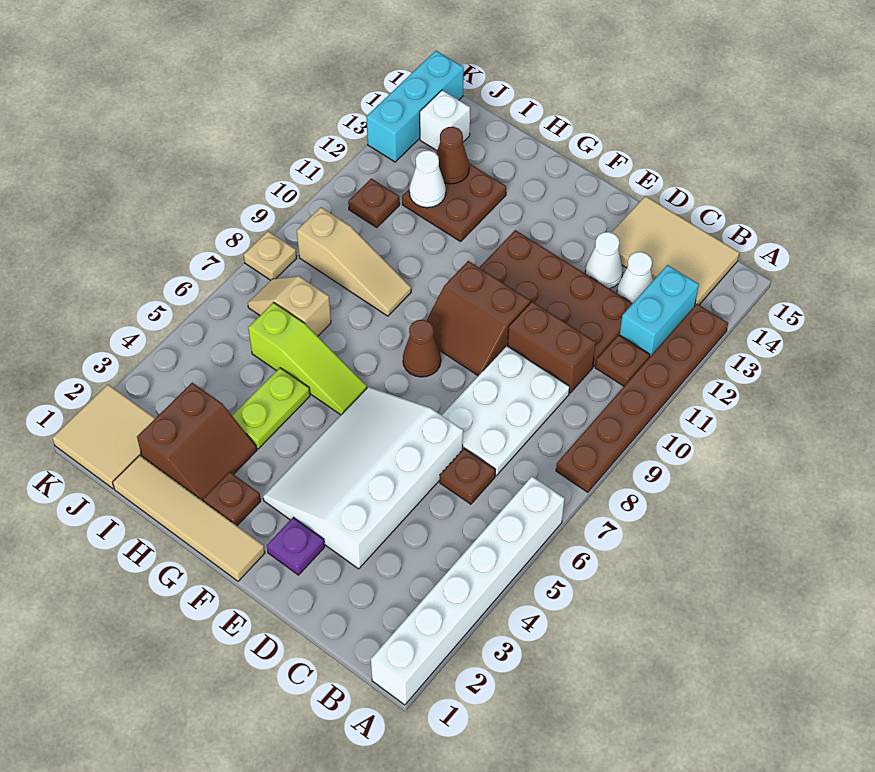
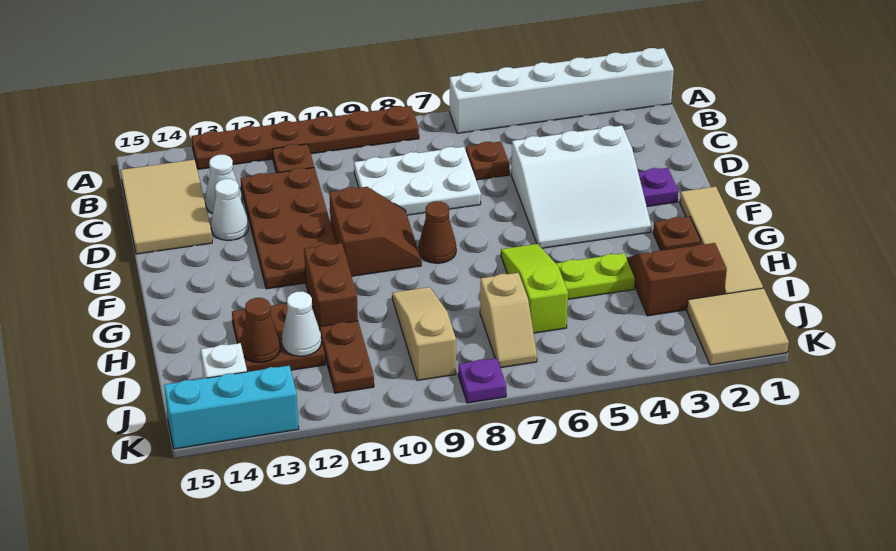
cyan brick B12:B13 level 1 -> none
brown brick C10:D10 level 1 -> brown brick G11:H11 level 1
white slope D3:F6 level 1 top D -> white slope D3:F5 level 1 top D
brown plate J11 level 1 -> brown plate I11:J11 level 1
tan plate K8 level 1 -> purple plate K8 level 1

